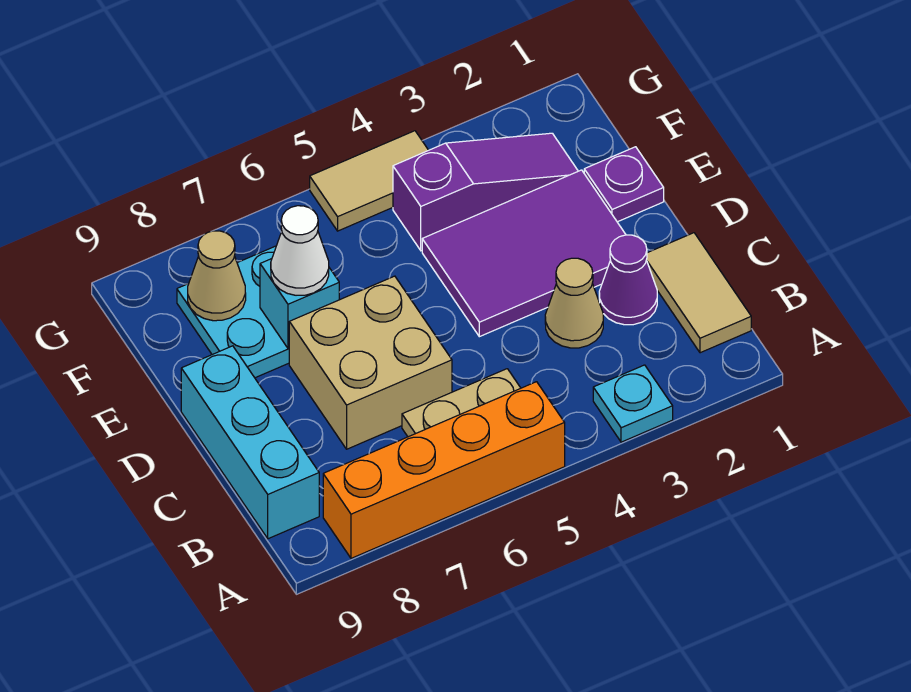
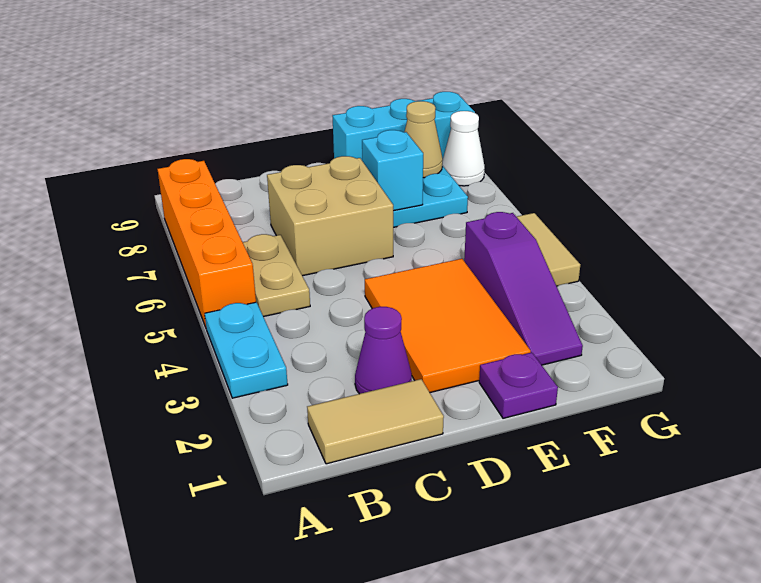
cyan plate A3 level 1 -> cyan plate A3:A4 level 1
cyan brick B9:D9 level 1 -> cyan brick E9:G9 level 1
tan cone C3 level 1 -> none
purple tile D2:E4 level 1 -> orange tile D2:E4 level 1
white cone E7 level 3 -> white cone G8 level 1

